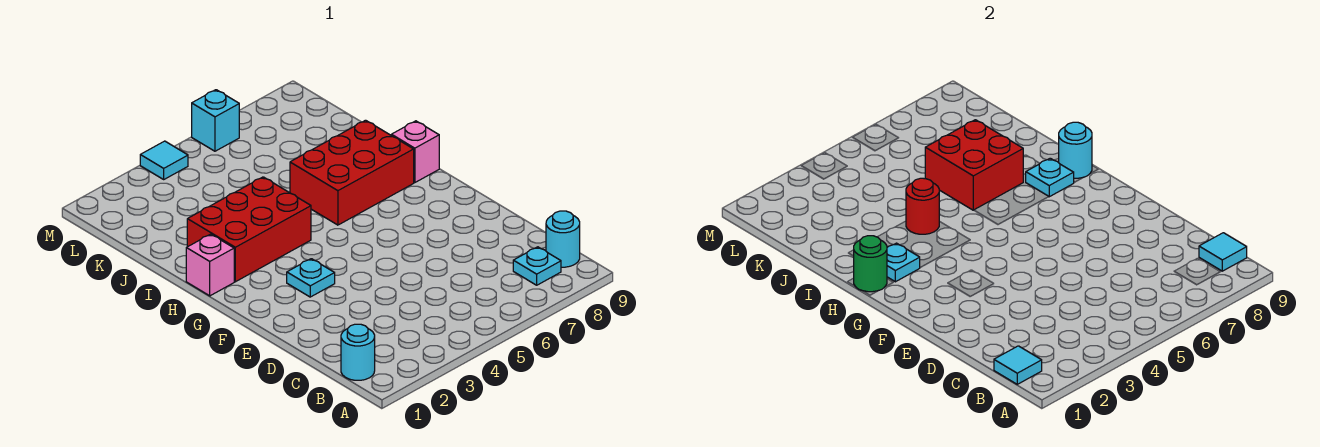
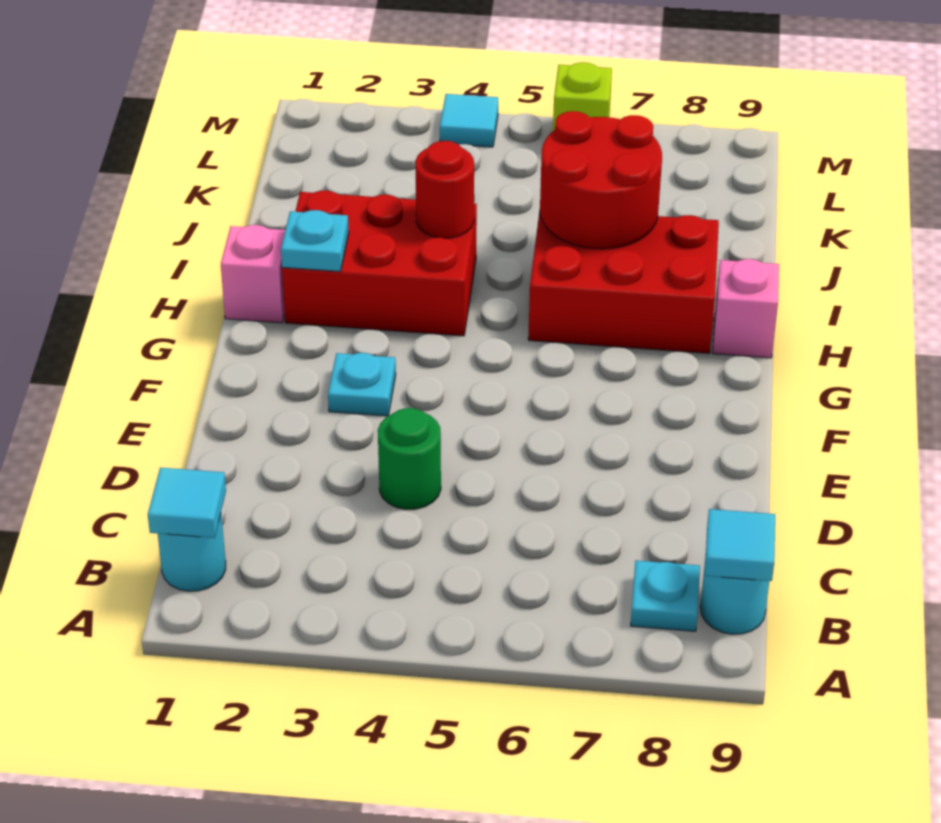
green round brick H1 level 2 -> green round brick D4 level 1
cyan plate H8 level 2 -> none
cyan round brick H9 level 2 -> none
red brick I6:J7 level 2 -> red round brick I6:J7 level 2
cyan brick M6 level 1 -> lime brick M6 level 1

